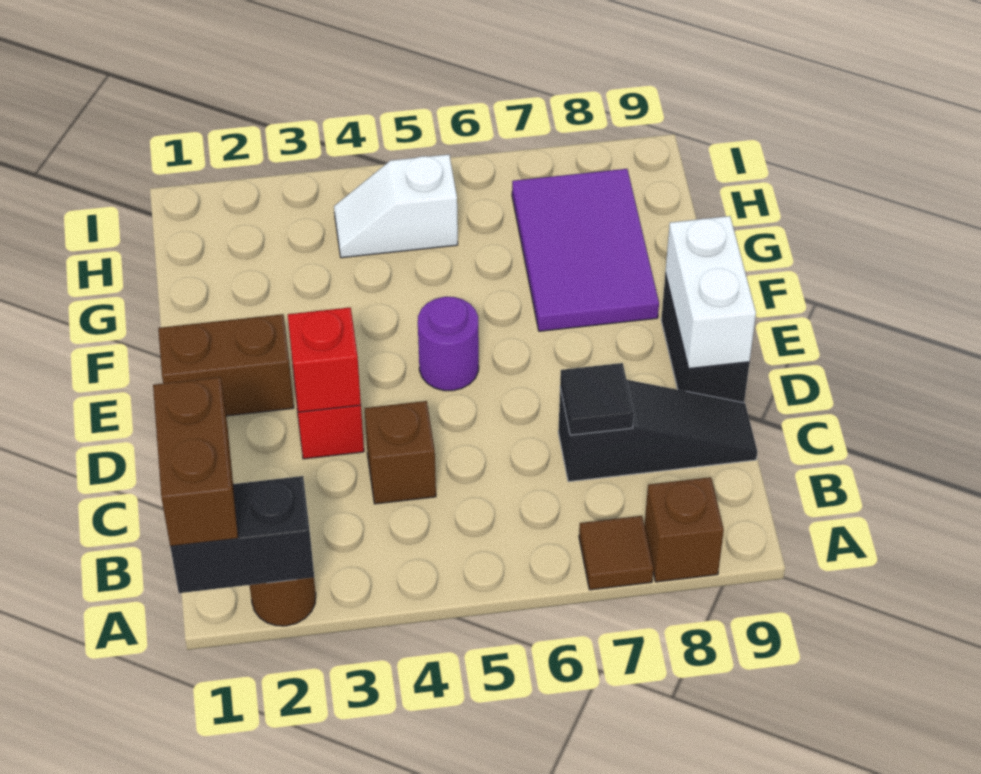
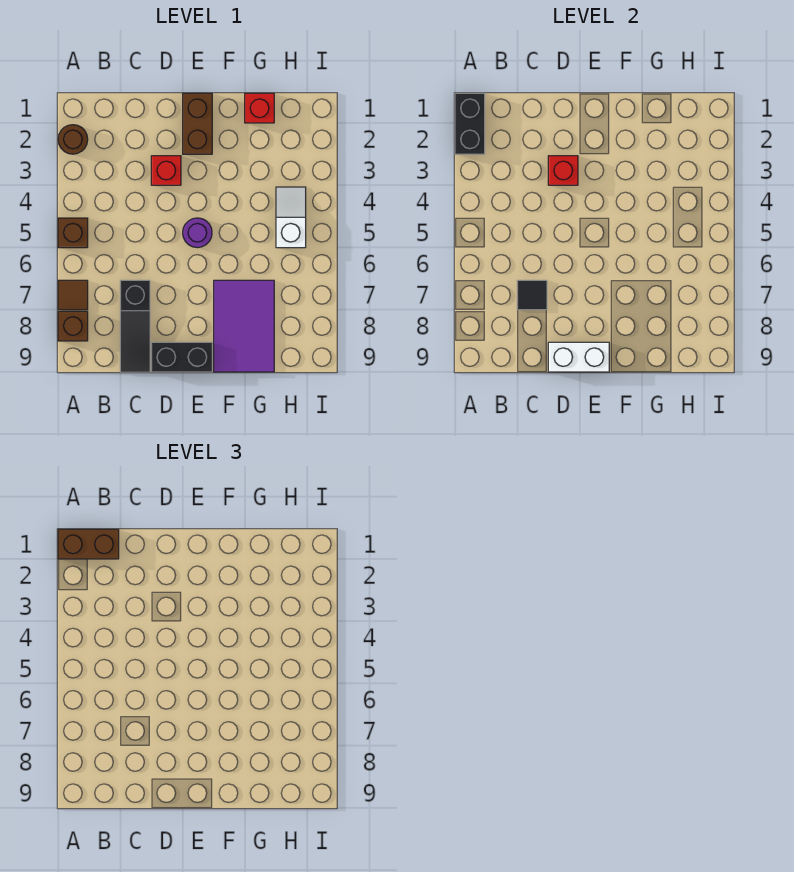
brown brick C4 level 1 -> brown brick A5 level 1
purple tile F7:H8 level 1 -> purple tile F7:G9 level 1
none -> red brick G1 level 1

